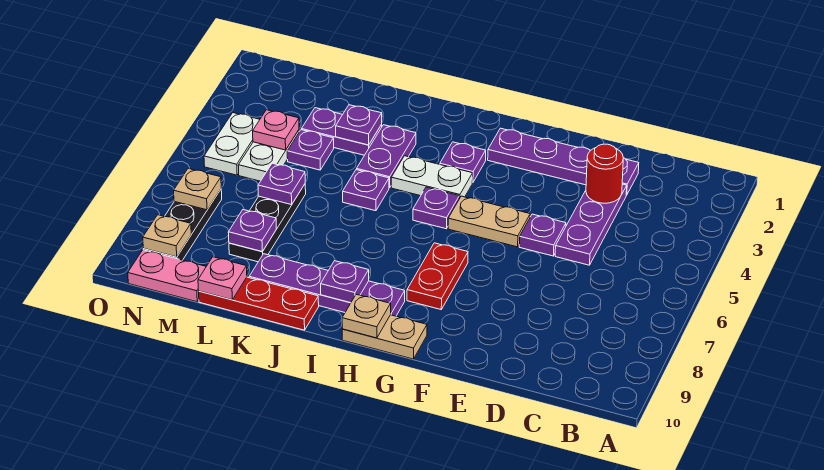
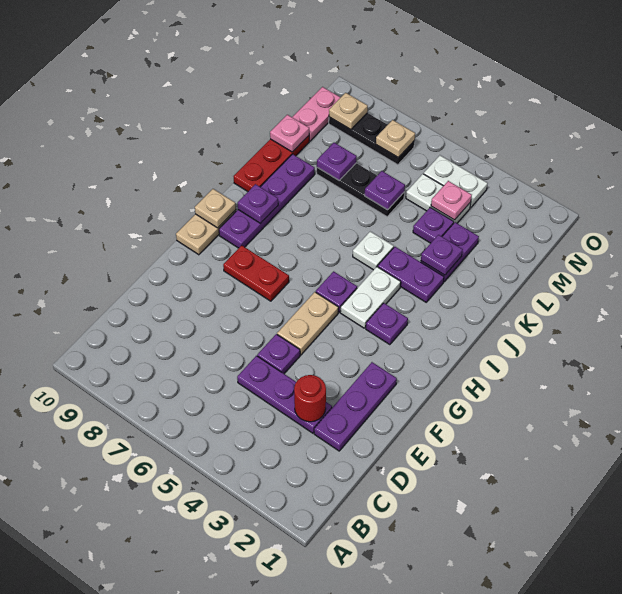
purple plate D2:G2 level 1 -> purple plate D2:F2 level 1
purple plate J5 level 1 -> white plate J5 level 1

